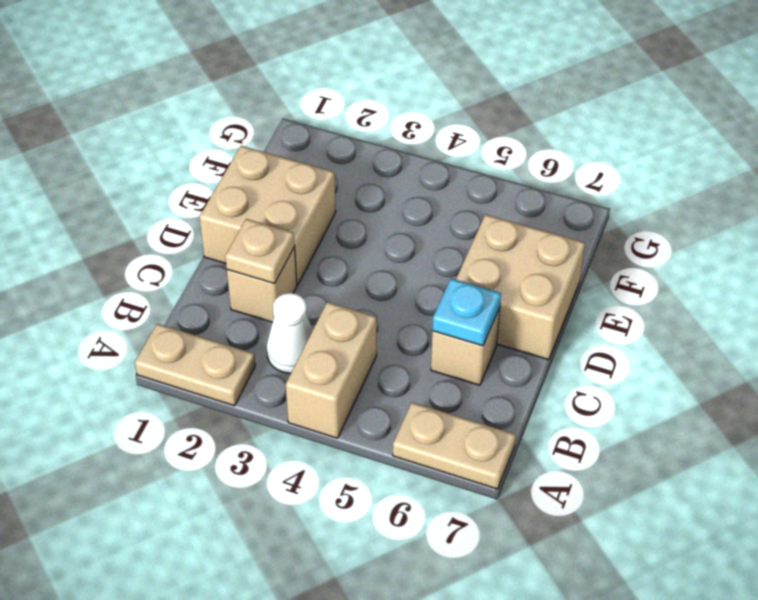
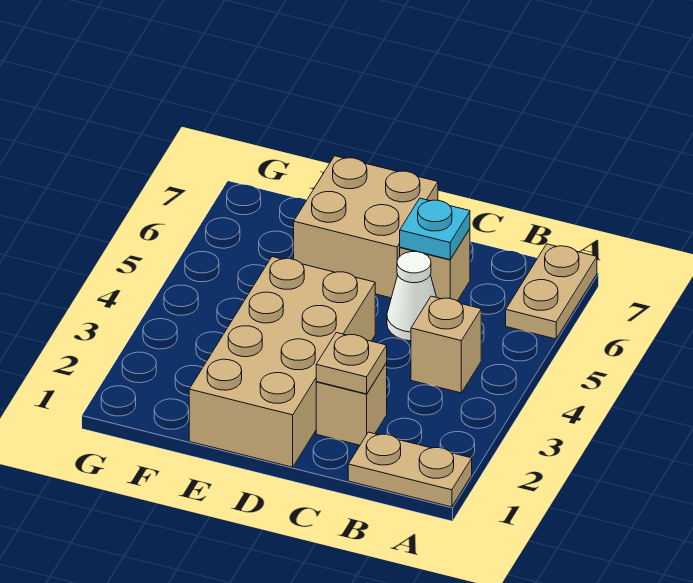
tan plate A1:A2 level 1 -> tan plate A1:B1 level 1
tan brick A4:B4 level 1 -> tan brick B4 level 1
white cone B3 level 1 -> white cone C5 level 1
tan brick D1:E2 level 1 -> tan brick D1:E4 level 1

